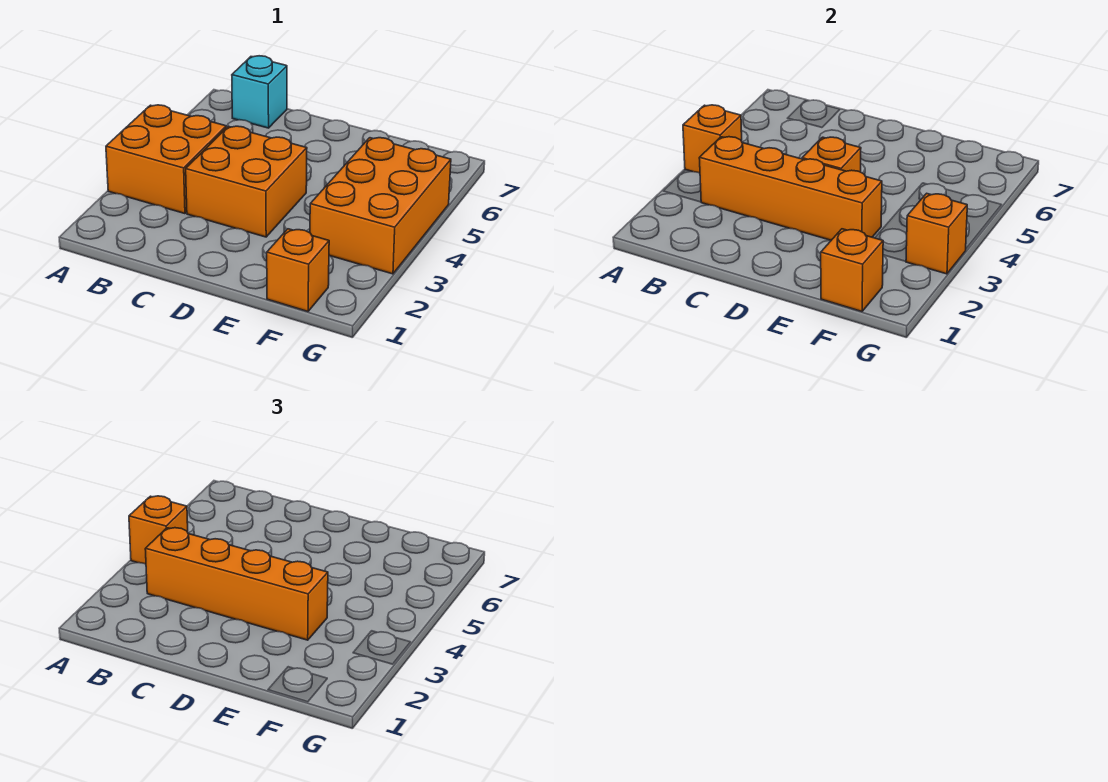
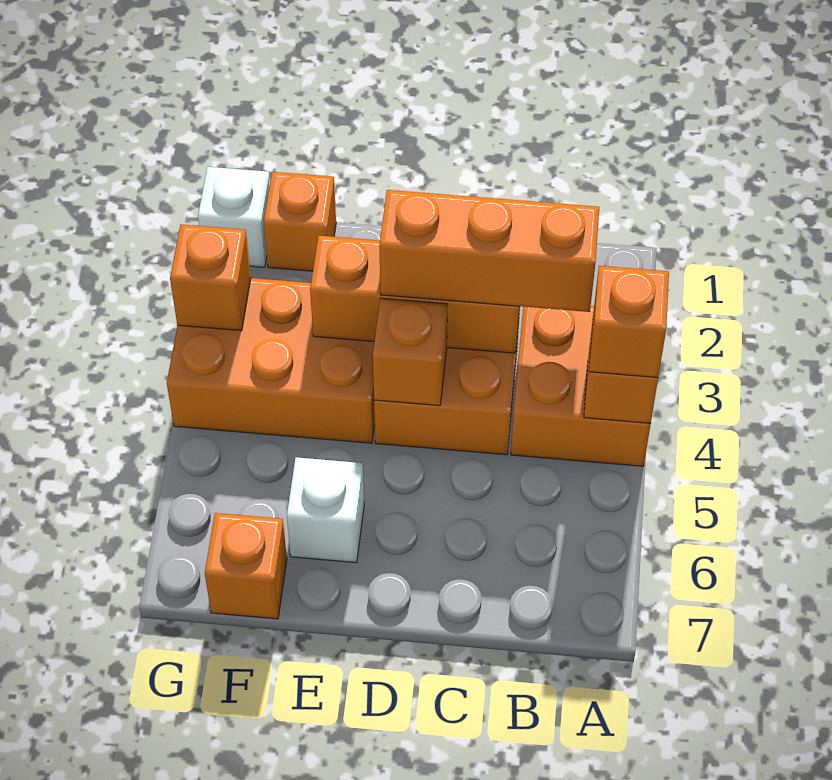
orange brick B3:E3 level 2 -> orange brick C3:E3 level 2
orange brick B3:E3 level 3 -> orange brick B3:D3 level 3
cyan brick B7 level 1 -> none
none -> white brick E6 level 1
orange brick F1 level 2 -> orange brick F7 level 1
orange brick F3:G5 level 1 -> orange brick E3:G4 level 1
none -> white brick G1 level 1

